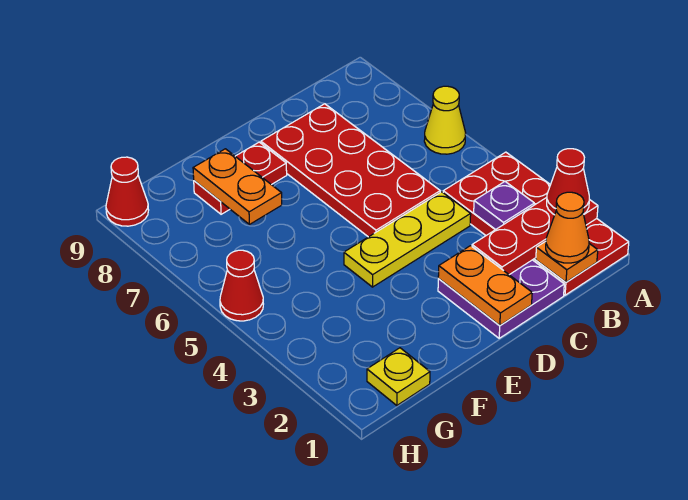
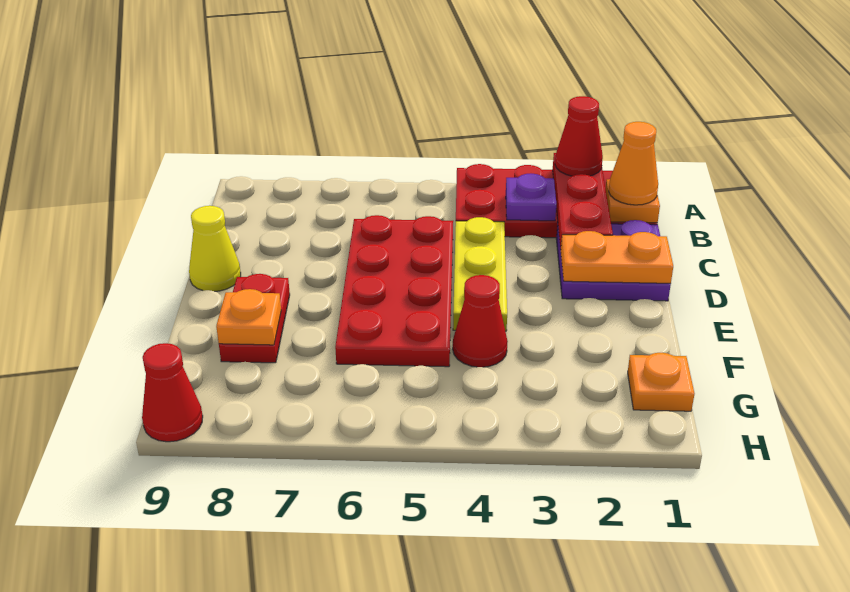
yellow cone A6 level 1 -> yellow cone D9 level 1
red plate C5:D8 level 1 -> red plate C5:F6 level 1
orange plate F7:F8 level 2 -> orange plate F8 level 2
yellow plate G1 level 1 -> orange plate G1 level 1
red cone H5 level 1 -> red cone F4 level 1

